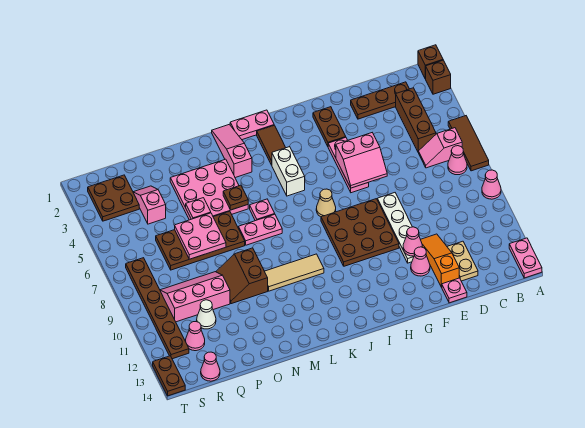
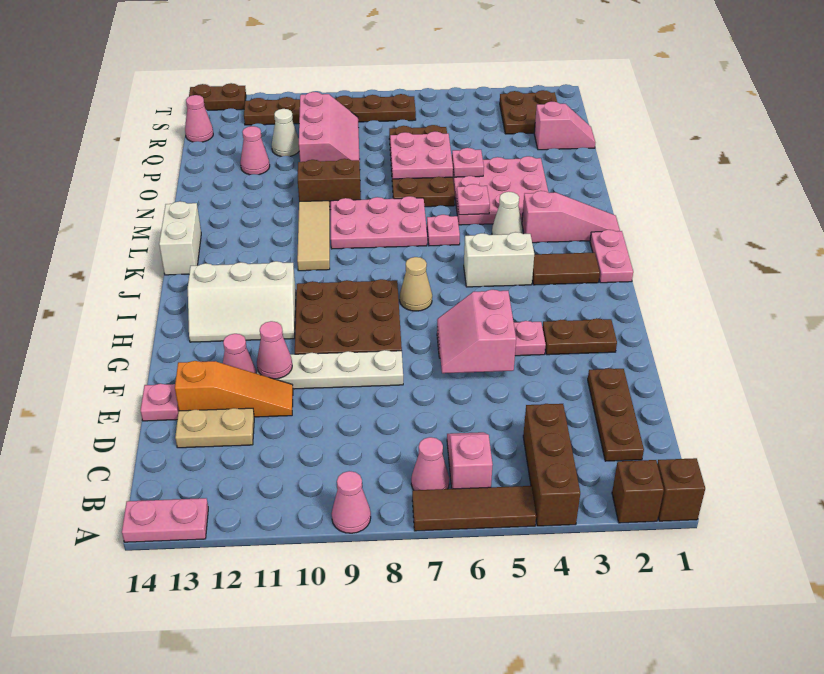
brown brick C3:C5 level 1 -> brown brick A4:C4 level 1
none -> white slope H11:I13 level 1 top I
none -> white brick K14:L14 level 1
none -> white cone L4 level 1
pink plate L7:M7 level 1 -> pink plate L7:M9 level 1
brown plate M5 level 2 -> pink plate M5 level 2
pink slope Q3:Q4 level 1 top 4 -> pink slope Q1:Q2 level 1 top 2
pink cone R12 level 1 -> pink cone P12 level 1

